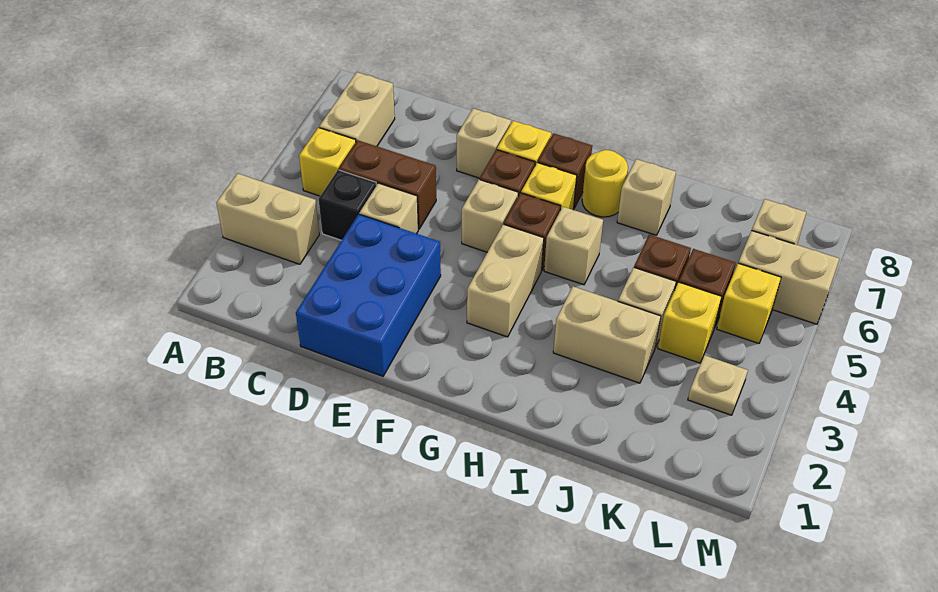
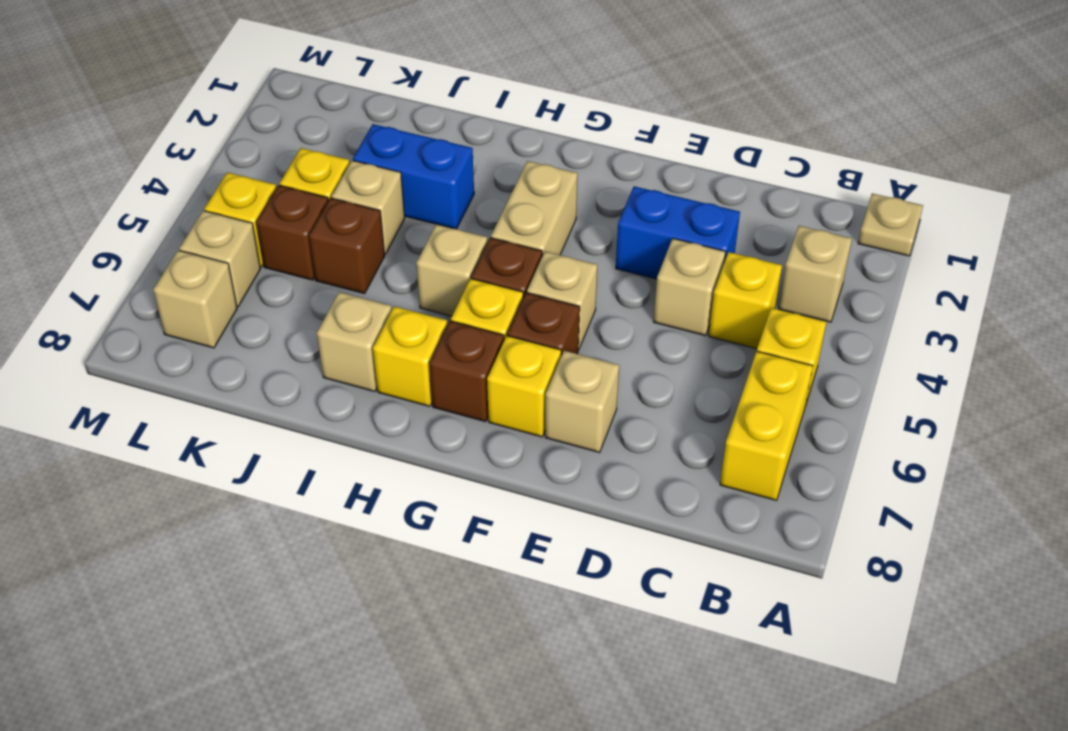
tan brick A3:B3 level 1 -> tan brick B3 level 1
tan brick B6:B7 level 1 -> yellow brick B6:B7 level 1
black brick C4 level 1 -> yellow brick C4 level 1
brown brick C5:D5 level 1 -> none
blue brick D1:E3 level 1 -> blue brick D3:E3 level 1
yellow round brick H7 level 1 -> yellow brick H7 level 1
tan brick I3:J3 level 1 -> blue brick I3:J3 level 1
tan plate L3 level 1 -> tan plate A1 level 1
tan brick L6:M6 level 1 -> tan brick L6 level 1

